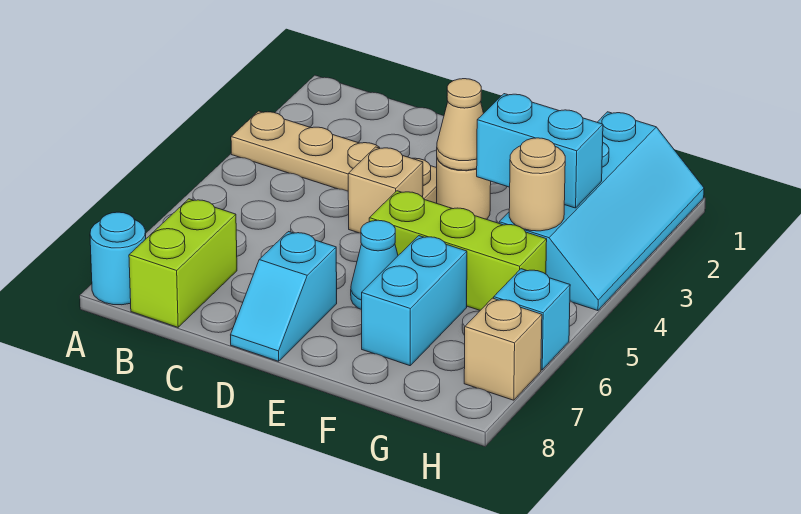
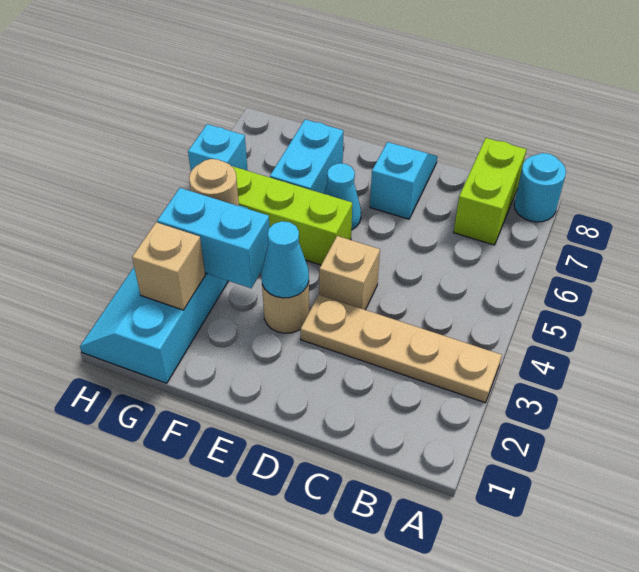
tan cone E3 level 2 -> cyan cone E3 level 2
tan brick H7 level 1 -> tan brick G2 level 2

